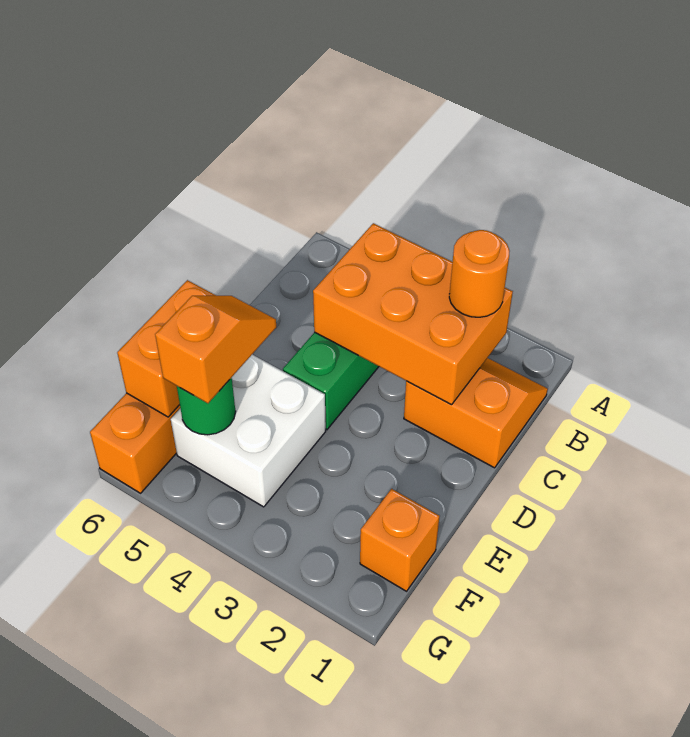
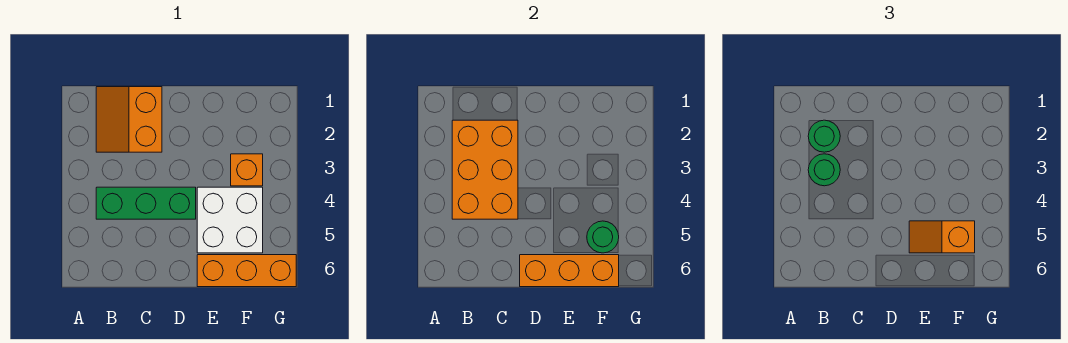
orange round brick B2 level 3 -> green round brick B2 level 3
none -> green round brick B3 level 3
orange brick E6:F6 level 2 -> orange brick D6:F6 level 2
orange brick F1 level 1 -> orange brick F3 level 1

